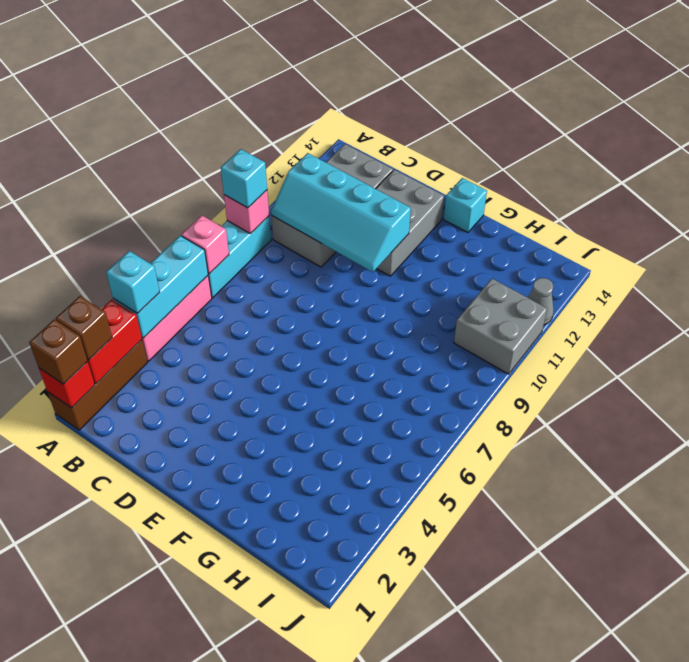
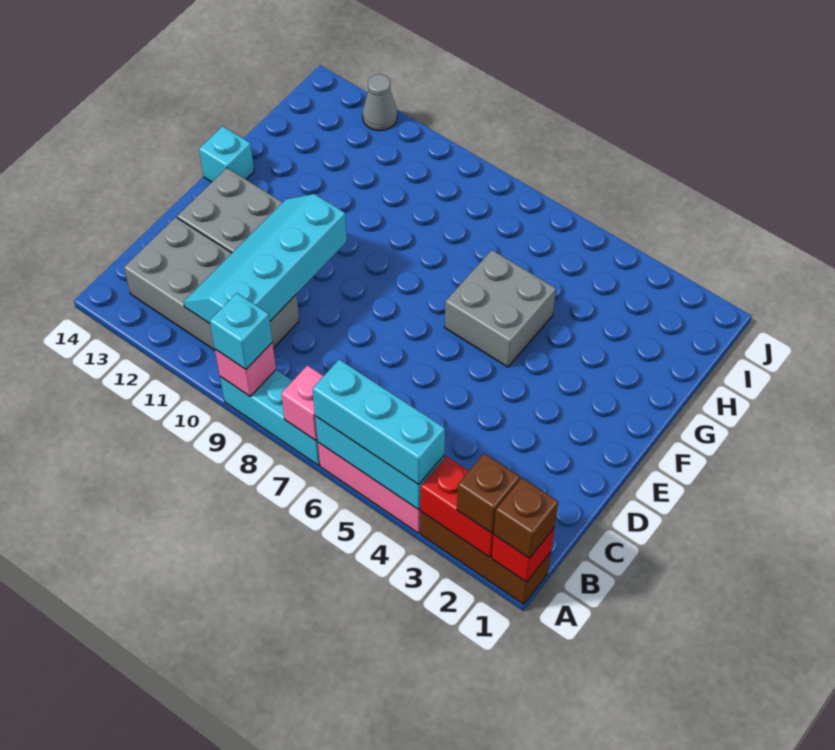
cyan brick A4 level 3 -> cyan brick A4:A6 level 3
cyan slope B10:E11 level 2 top 11 -> cyan slope B10:E11 level 2 top 10
grey brick I10:J11 level 1 -> grey brick F5:G6 level 1

